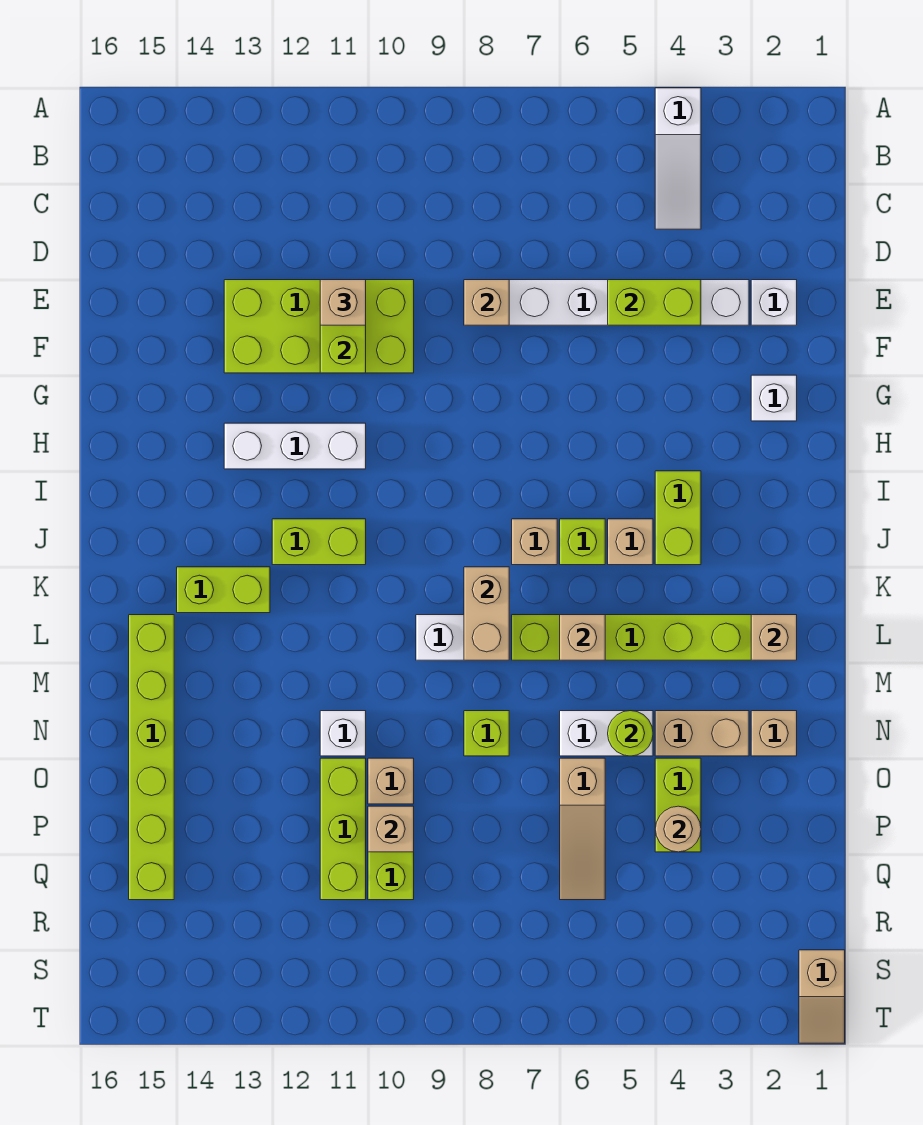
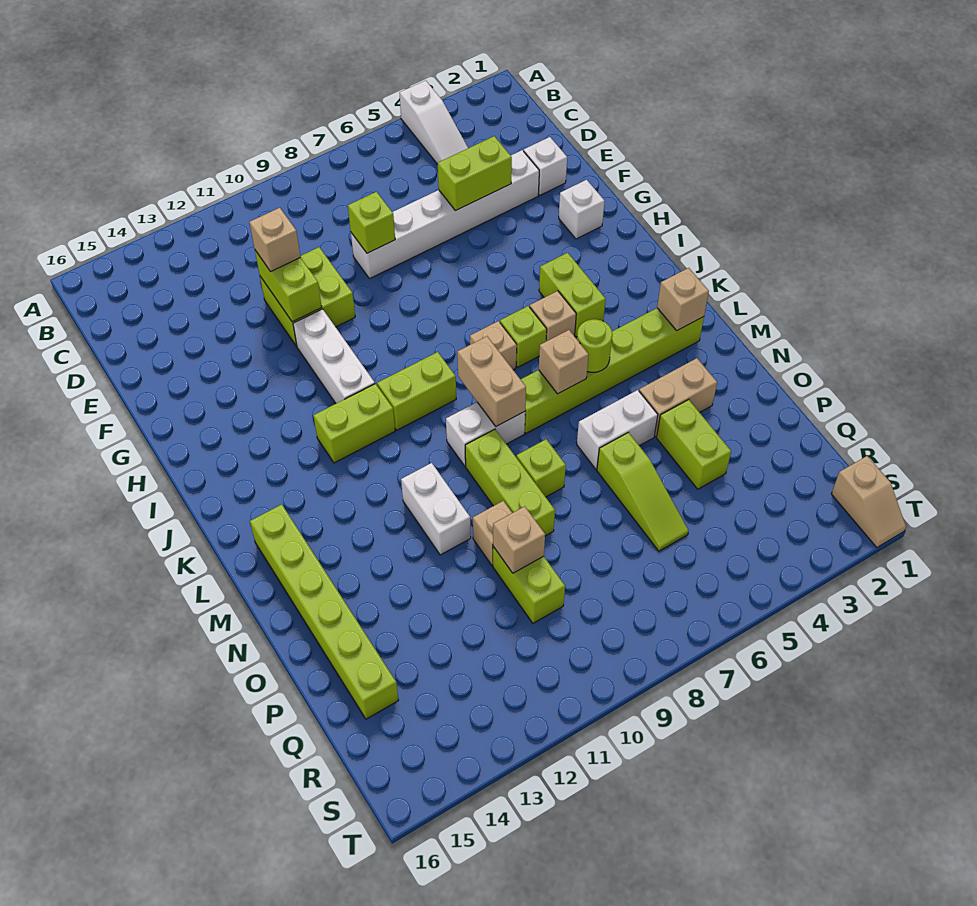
tan brick E8 level 2 -> lime brick E8 level 2
lime brick E10:F13 level 1 -> lime brick E10:F11 level 1
white brick H11:H13 level 1 -> white brick G11:I11 level 1
lime brick K13:K14 level 1 -> lime brick J9:J10 level 1
tan brick N2 level 1 -> none
lime round brick N5 level 2 -> lime round brick L5 level 2
white brick N11 level 1 -> white brick M11:N11 level 1
tan slope O6:Q6 level 1 top O -> lime slope O6:Q6 level 1 top O
lime brick O11:Q11 level 1 -> lime brick M9:O9 level 1
tan round brick P4 level 2 -> none

